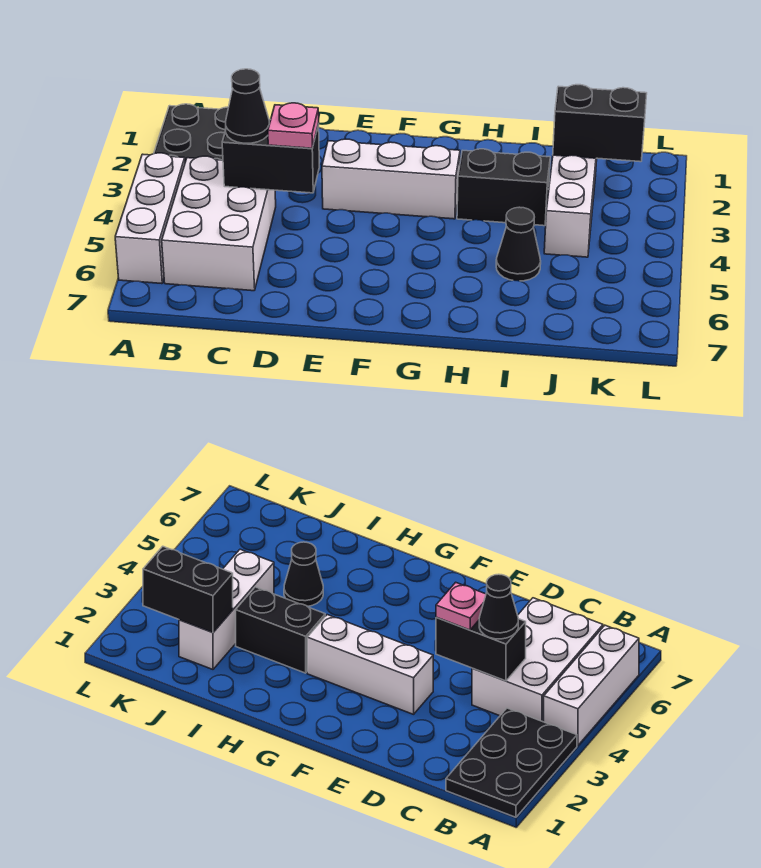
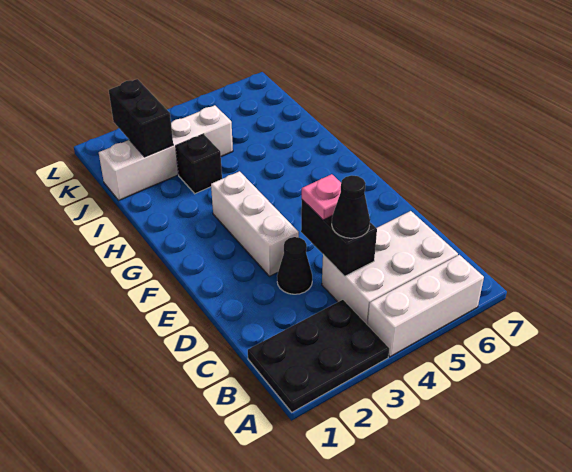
black brick H3:I3 level 1 -> black brick I3 level 1
black cone I5 level 1 -> black cone D3 level 1
white brick J2:J4 level 1 -> white brick J1:J4 level 1

